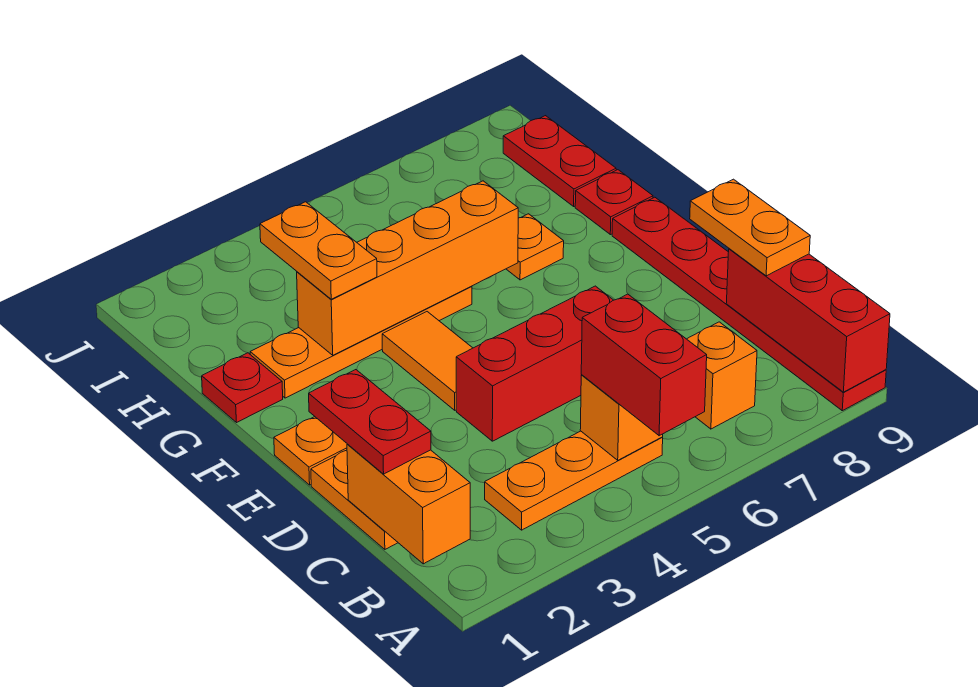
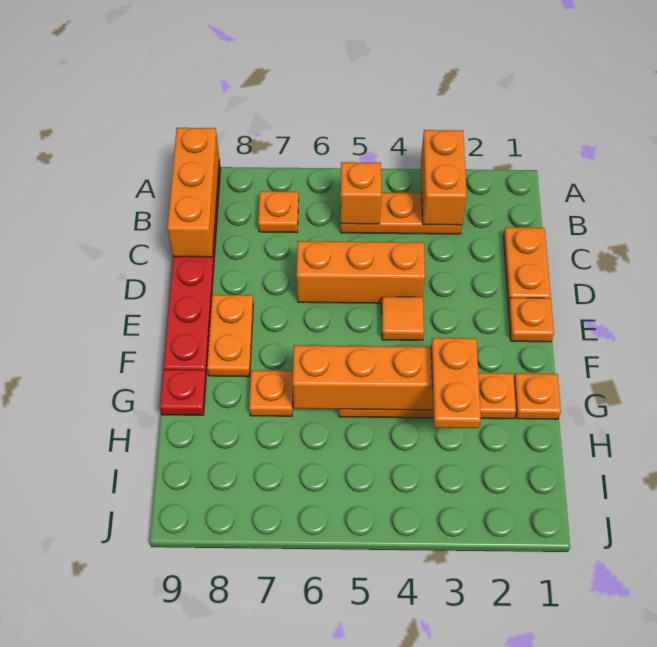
red brick A5:B5 level 3 -> none
red brick A9:C9 level 2 -> orange brick A9:C9 level 2
orange brick B1:C1 level 2 -> orange brick A3:B3 level 2
orange brick B7 level 1 -> orange plate B7 level 1
red plate C1:D1 level 3 -> none
orange plate C9:D9 level 3 -> orange plate E8:F8 level 1
red brick D4:D6 level 1 -> orange brick D4:D6 level 1
orange tile E4:F4 level 1 -> orange tile E4 level 1
red plate G1 level 1 -> orange plate G1 level 1
red plate H9:I9 level 1 -> none

